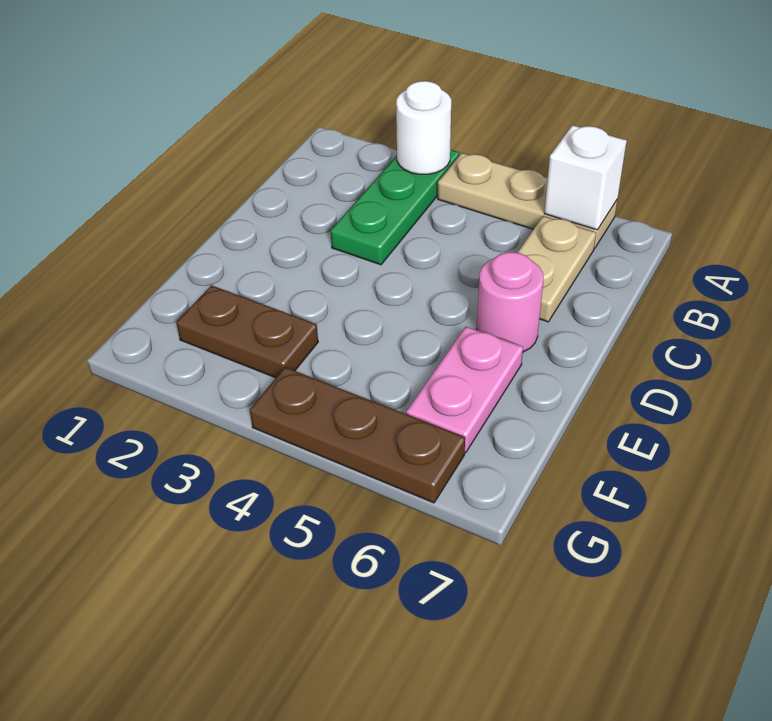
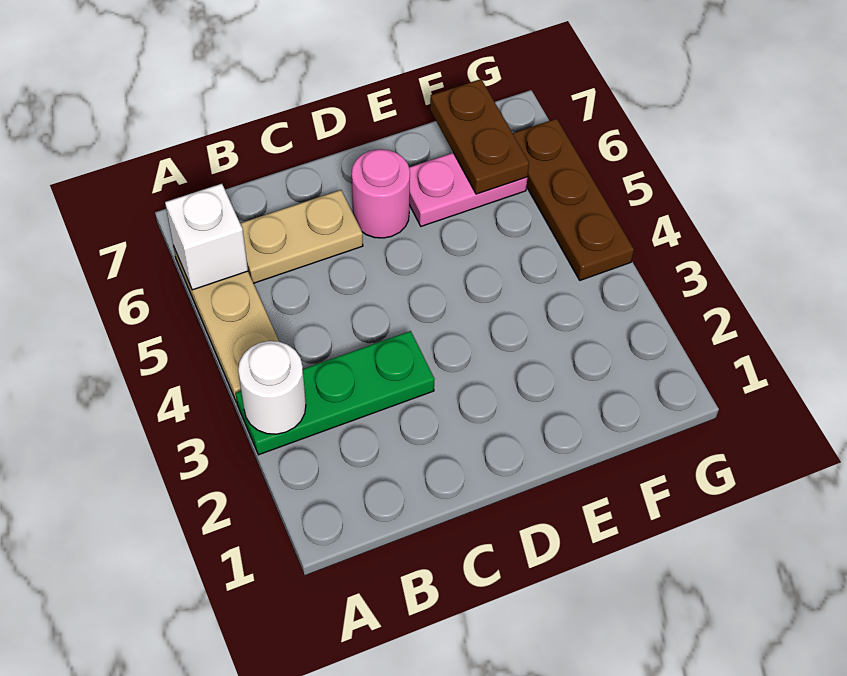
brown plate F2:F3 level 1 -> brown plate F6:F7 level 2

